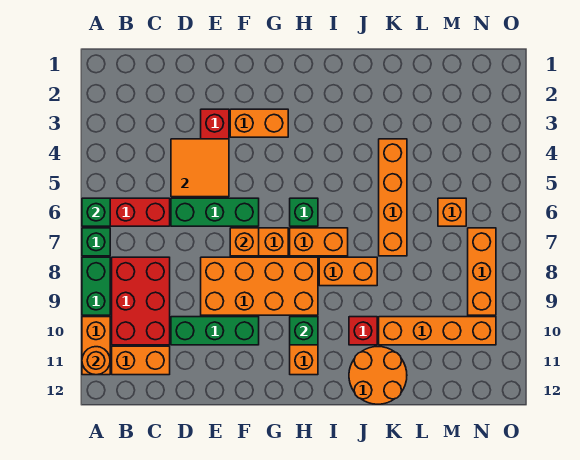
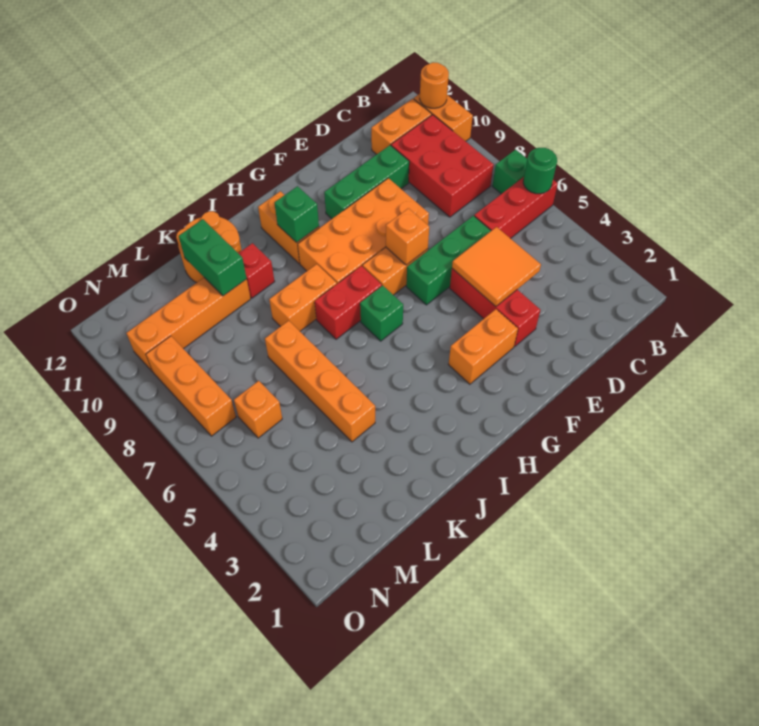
green brick A6 level 2 -> green round brick A6 level 2
green brick A8:A9 level 1 -> green brick K10:K11 level 2
orange brick H7:I7 level 1 -> red brick H7:I7 level 1

